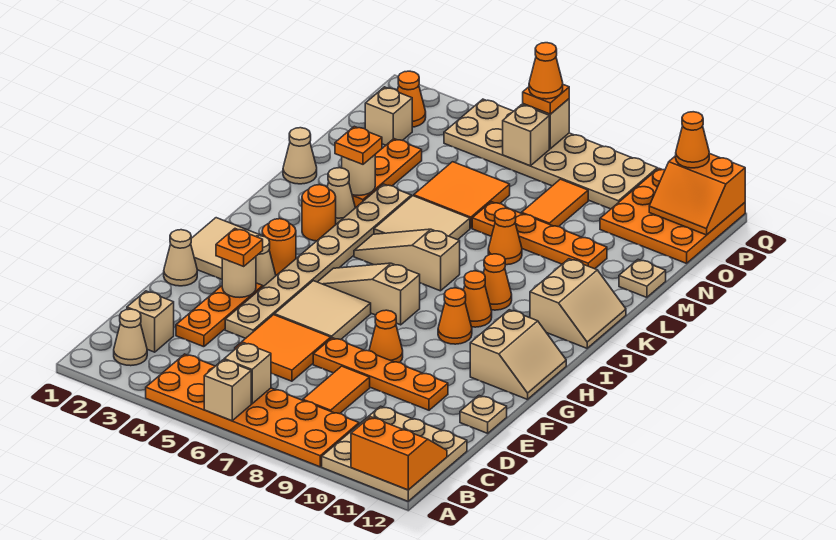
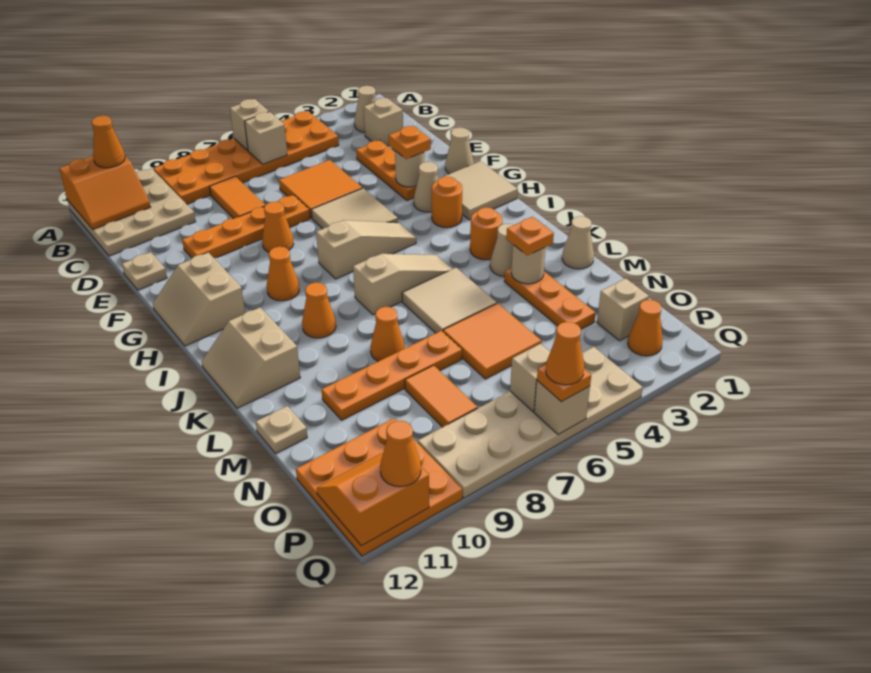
tan plate E4:L4 level 1 -> none
orange cone I9 level 1 -> orange cone A11 level 3

